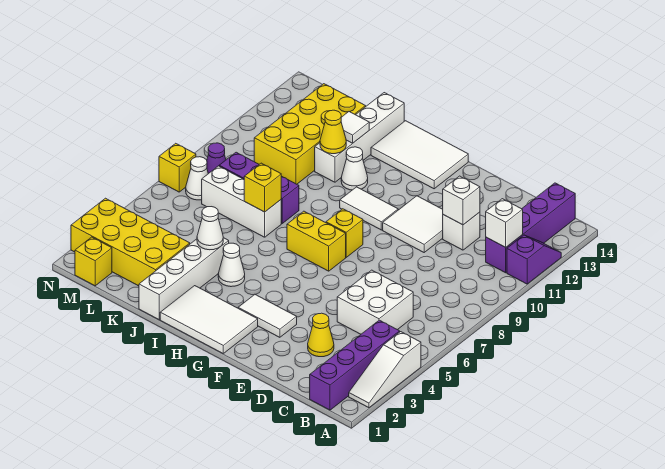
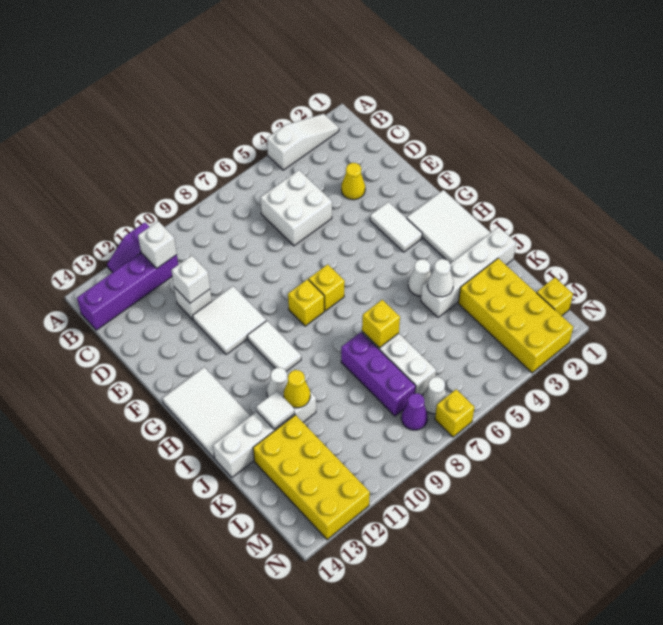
purple brick B1:B4 level 1 -> none
yellow brick G7:H7 level 1 -> yellow brick G7 level 1
yellow brick K10:L13 level 1 -> yellow brick K12:N13 level 1

